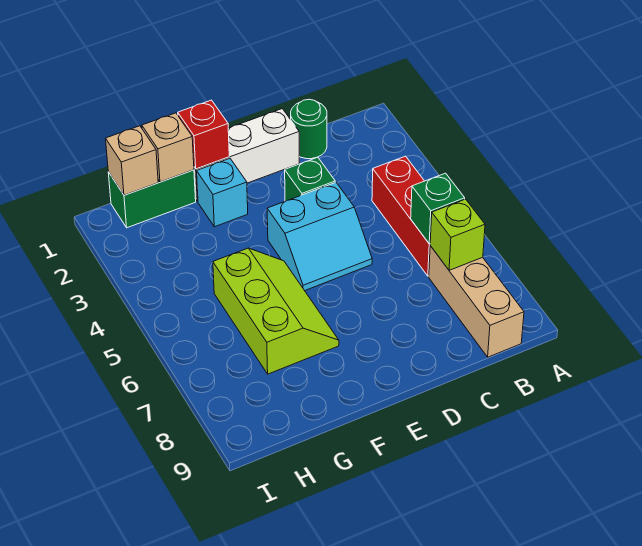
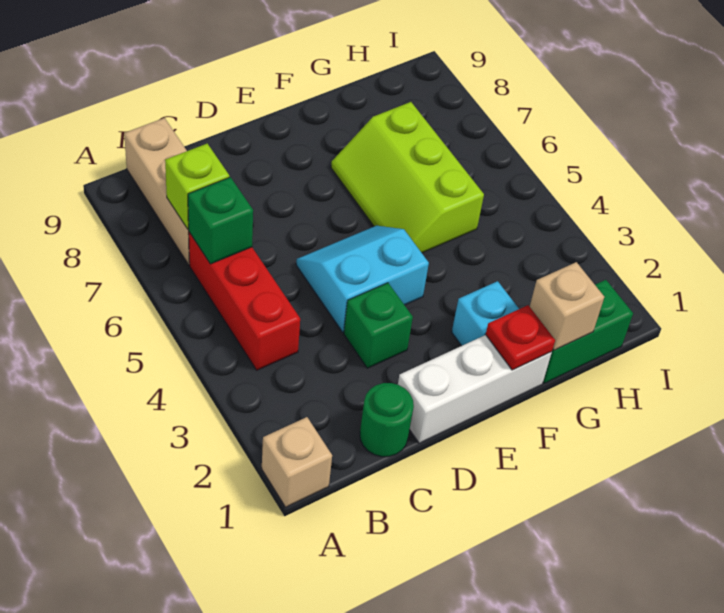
red brick F1 level 2 -> red plate F1 level 2
tan brick H1 level 2 -> tan brick A1 level 1

